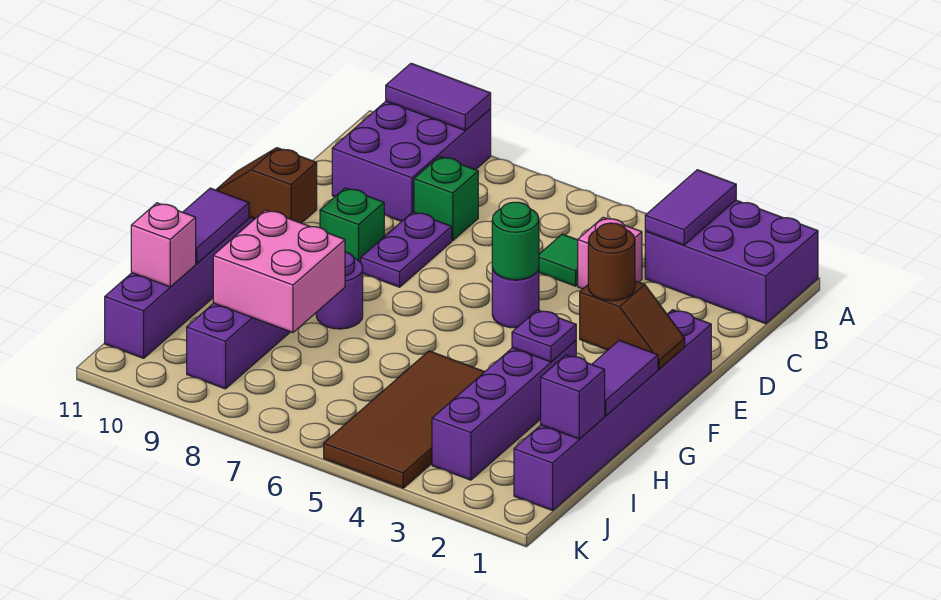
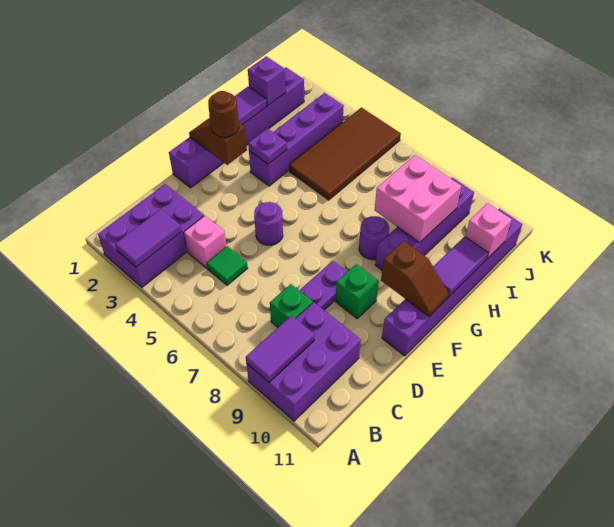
purple brick A1:B3 level 1 -> purple brick A2:C3 level 1
purple tile A9:A10 level 2 -> purple tile A9:B9 level 2
green round brick E5 level 2 -> none

